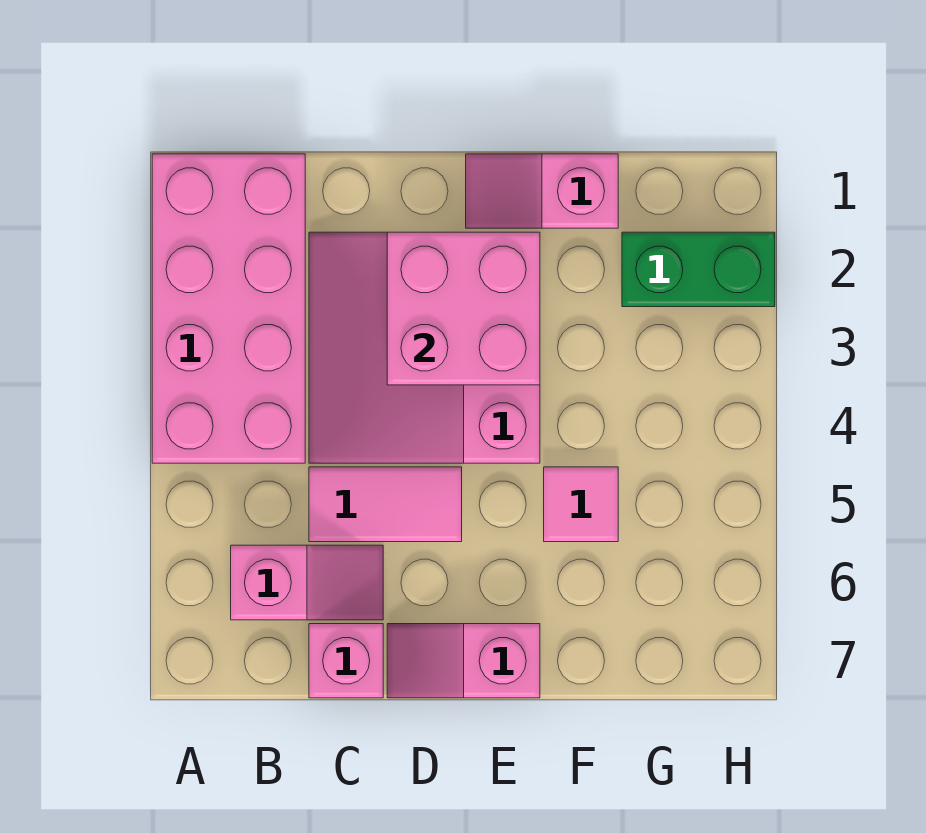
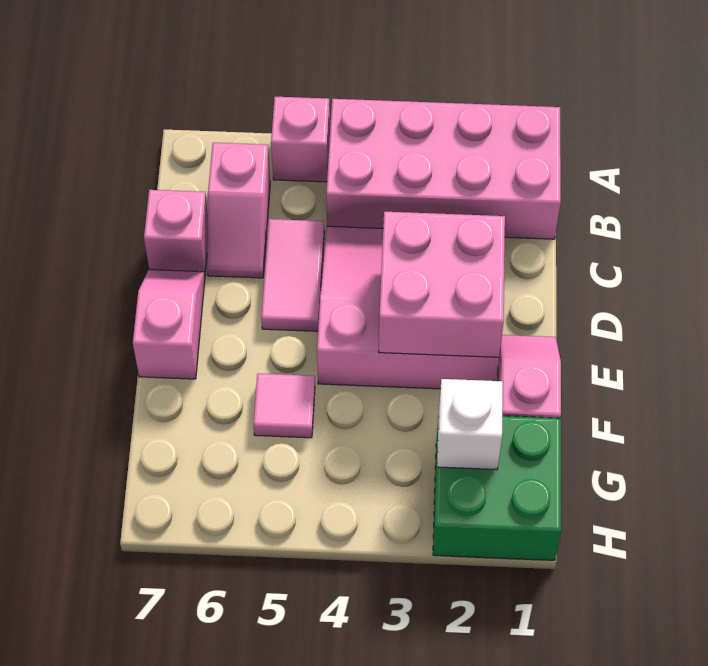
none -> pink brick A5 level 1
green brick G2:H2 level 1 -> green brick G1:H2 level 1
none -> white brick G2 level 2

